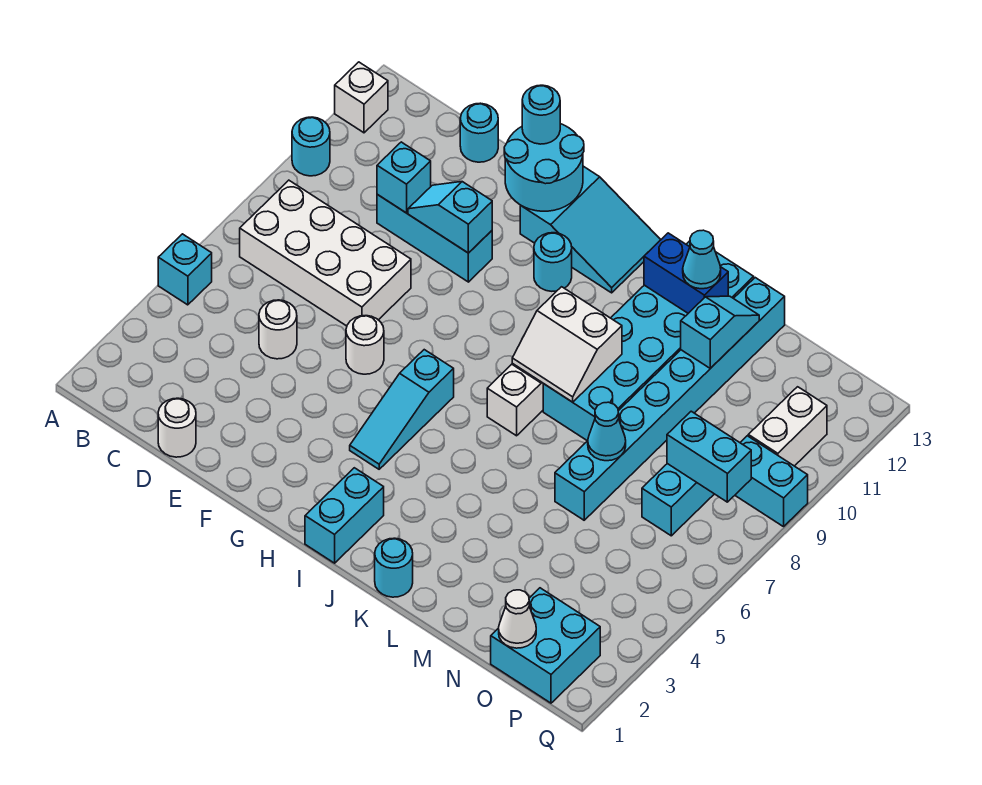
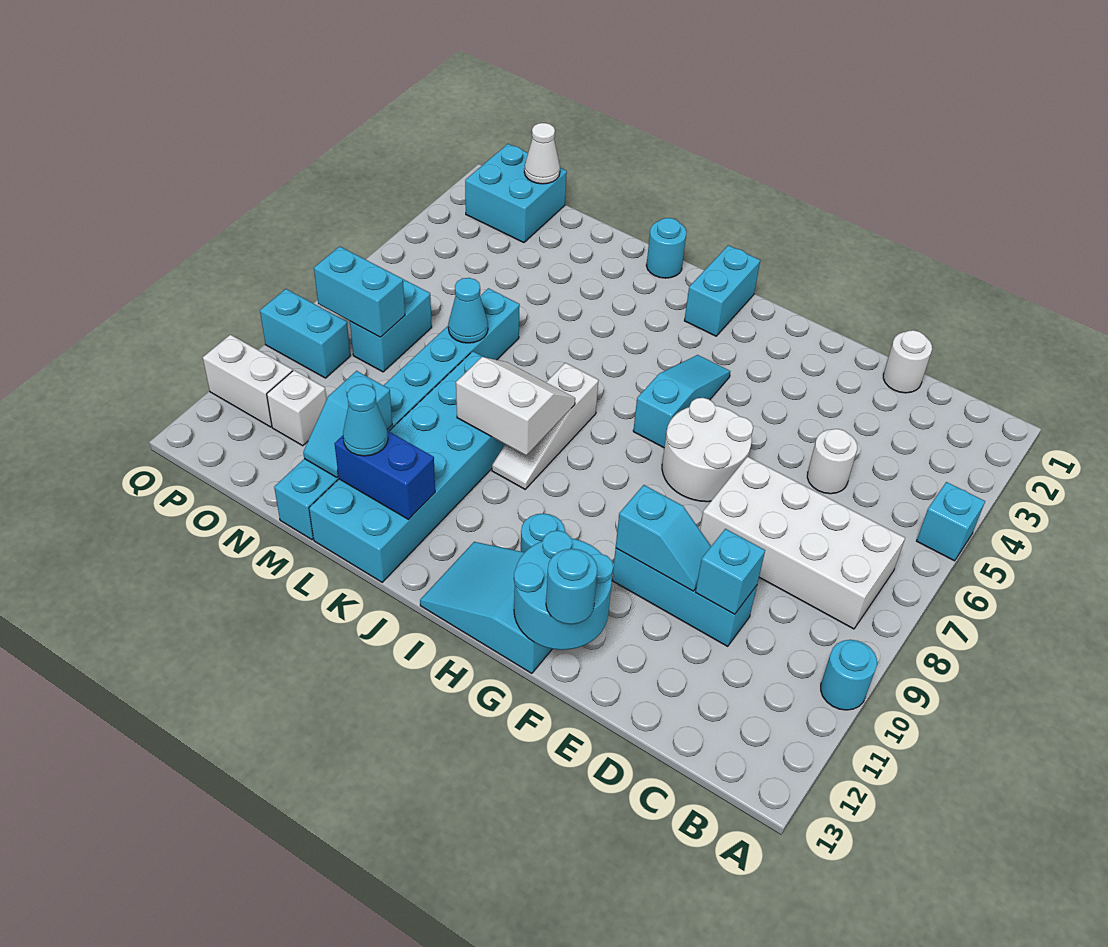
white brick A12 level 1 -> white brick O11 level 1
cyan round brick D13 level 1 -> none
white round brick F6 level 1 -> white round brick F6:G7 level 1
white brick P10:P11 level 1 -> white brick P11:Q11 level 1

